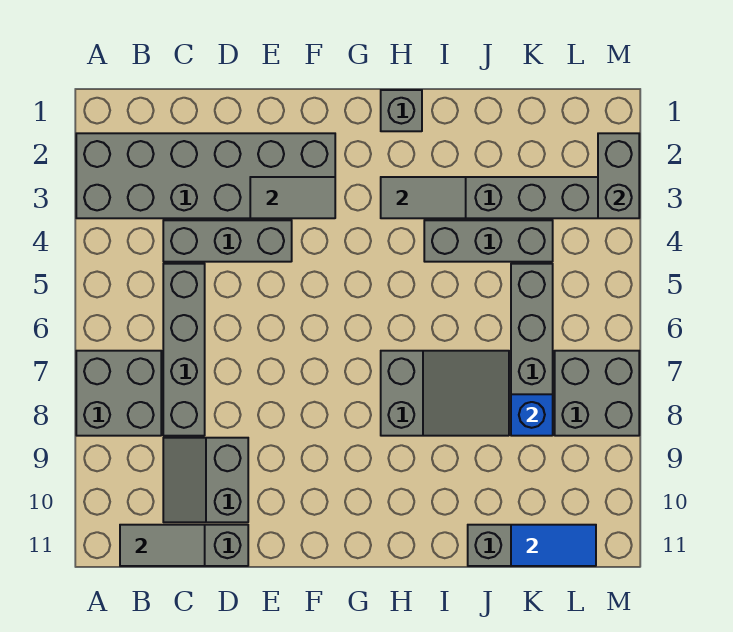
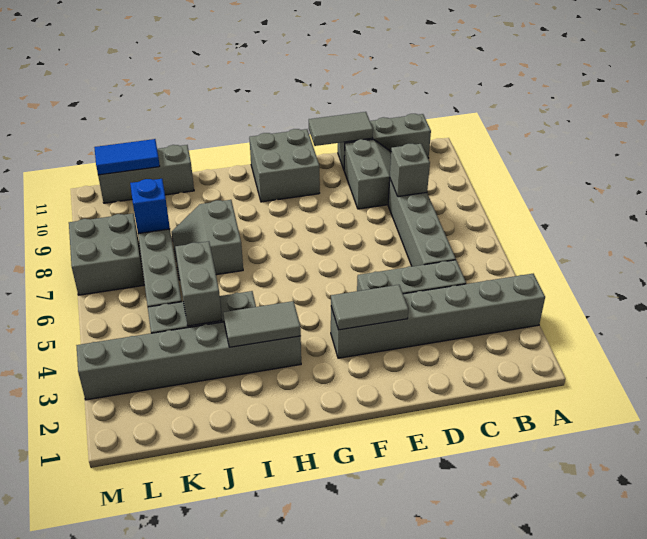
grey brick A2:F3 level 1 -> grey brick A3:F3 level 1
grey brick A7:B8 level 1 -> grey brick F10:G11 level 1
grey tile B11:C11 level 2 -> grey tile D11:E11 level 2
grey brick H1 level 1 -> grey brick C8 level 2
grey slope H7:J8 level 1 top H -> grey slope I7:J8 level 1 top I
grey brick M2:M3 level 2 -> grey brick J4:J5 level 2

